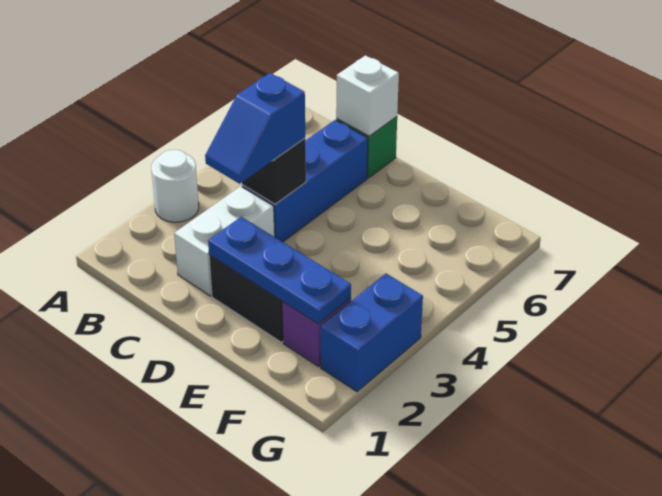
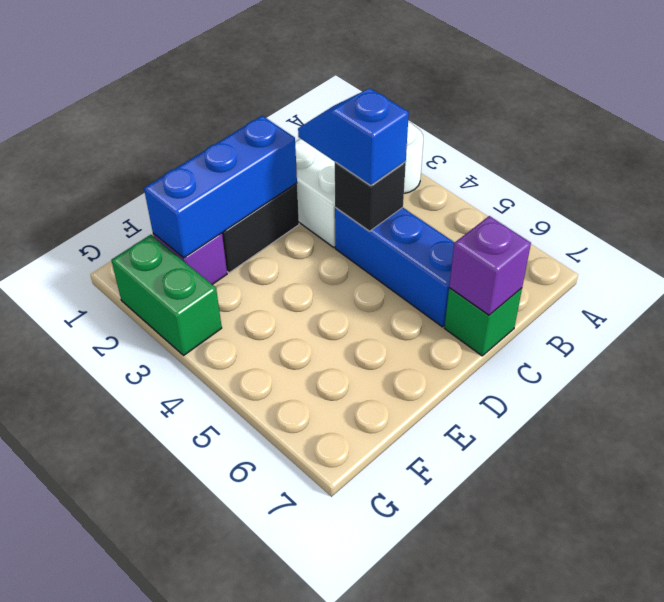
white brick C7 level 2 -> purple brick C7 level 2
blue plate D2:F2 level 2 -> blue brick D2:F2 level 2
blue brick G2:G3 level 1 -> green brick G2:G3 level 1

